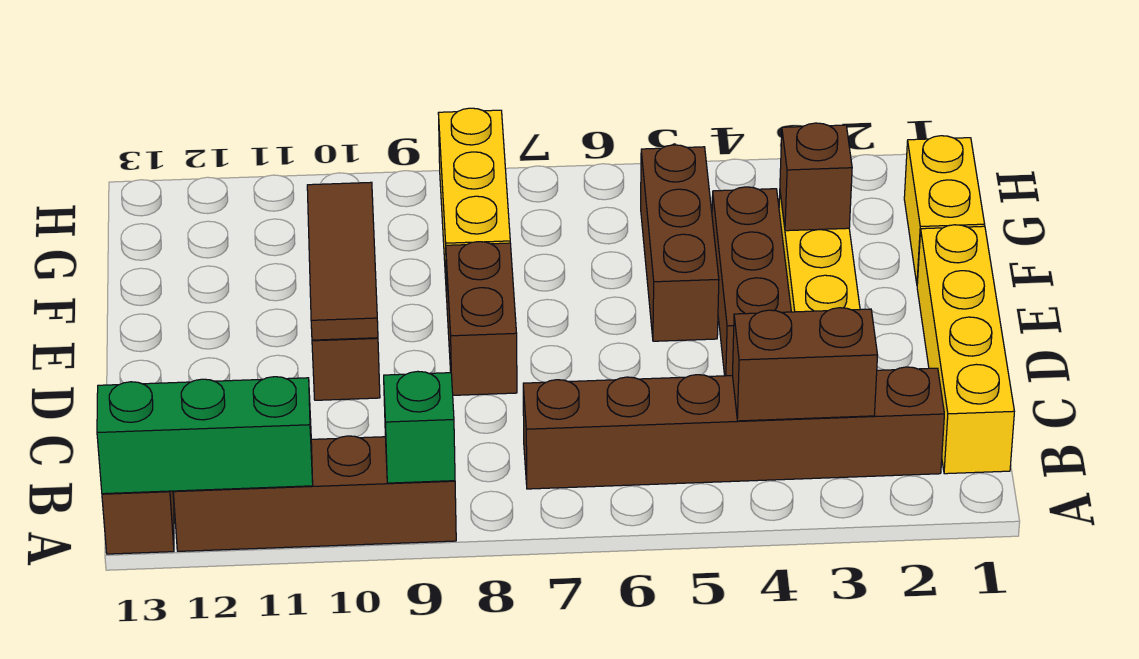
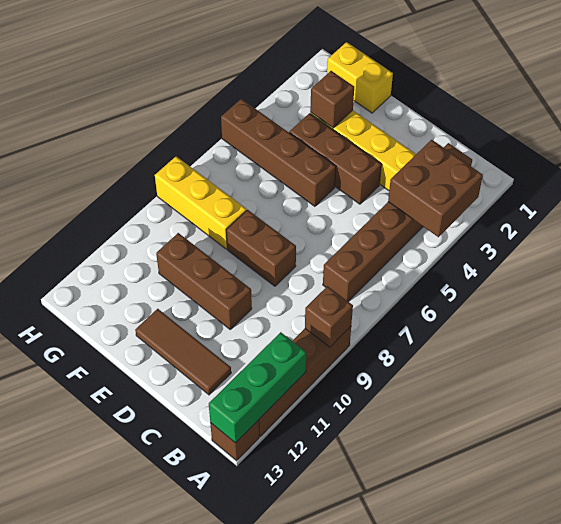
green brick A9 level 2 -> brown brick A9 level 2
yellow brick B1:E1 level 1 -> none
brown brick B3:B4 level 2 -> brown brick A3:B4 level 2
brown tile D10:F10 level 2 -> brown tile C12:E12 level 1
brown brick E5:G5 level 1 -> brown brick E5:H5 level 1

